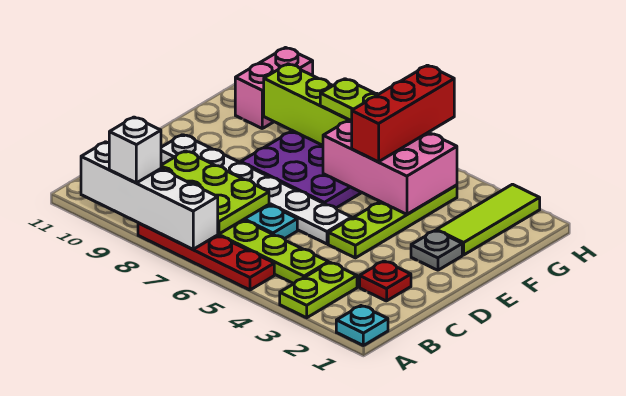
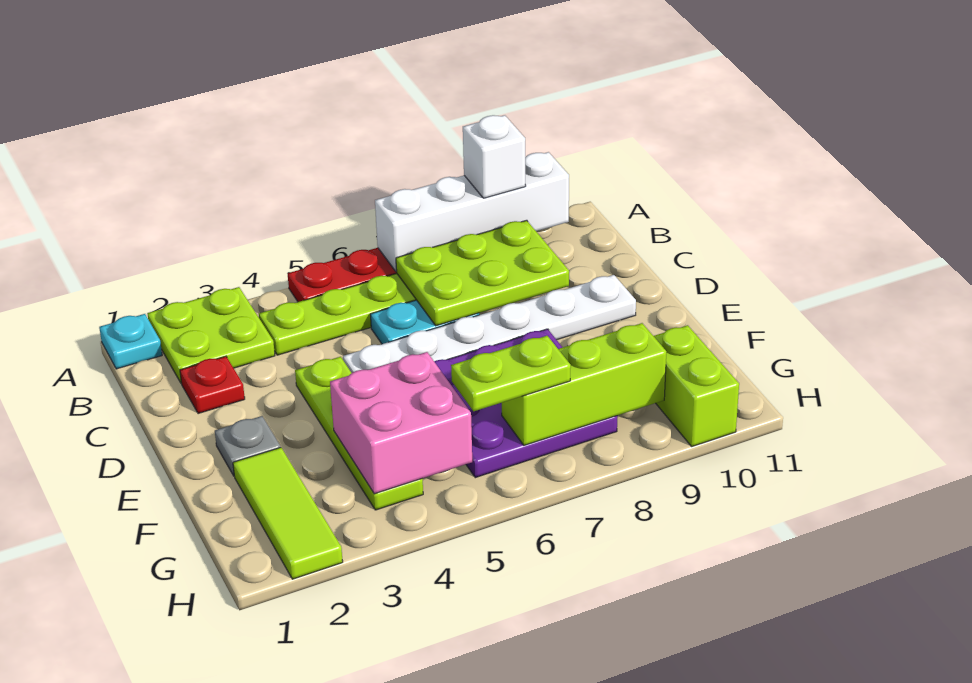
lime plate A3:B3 level 1 -> lime plate A2:B3 level 1
pink brick F4:G6 level 2 -> pink brick F4:G5 level 2
red brick F5:H5 level 3 -> none
pink brick G10:H10 level 1 -> lime brick G10:H10 level 1

